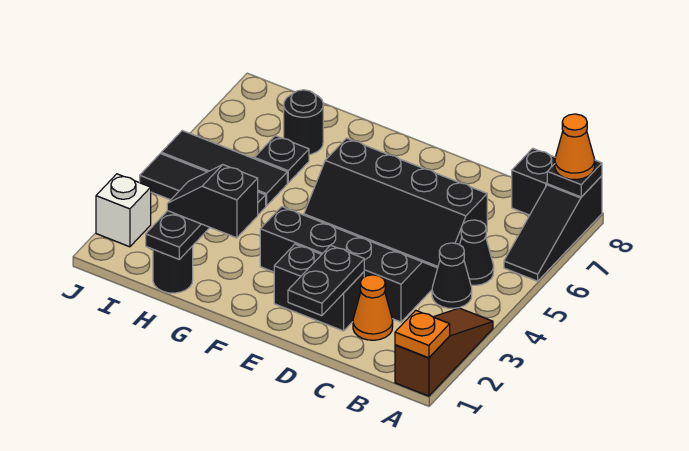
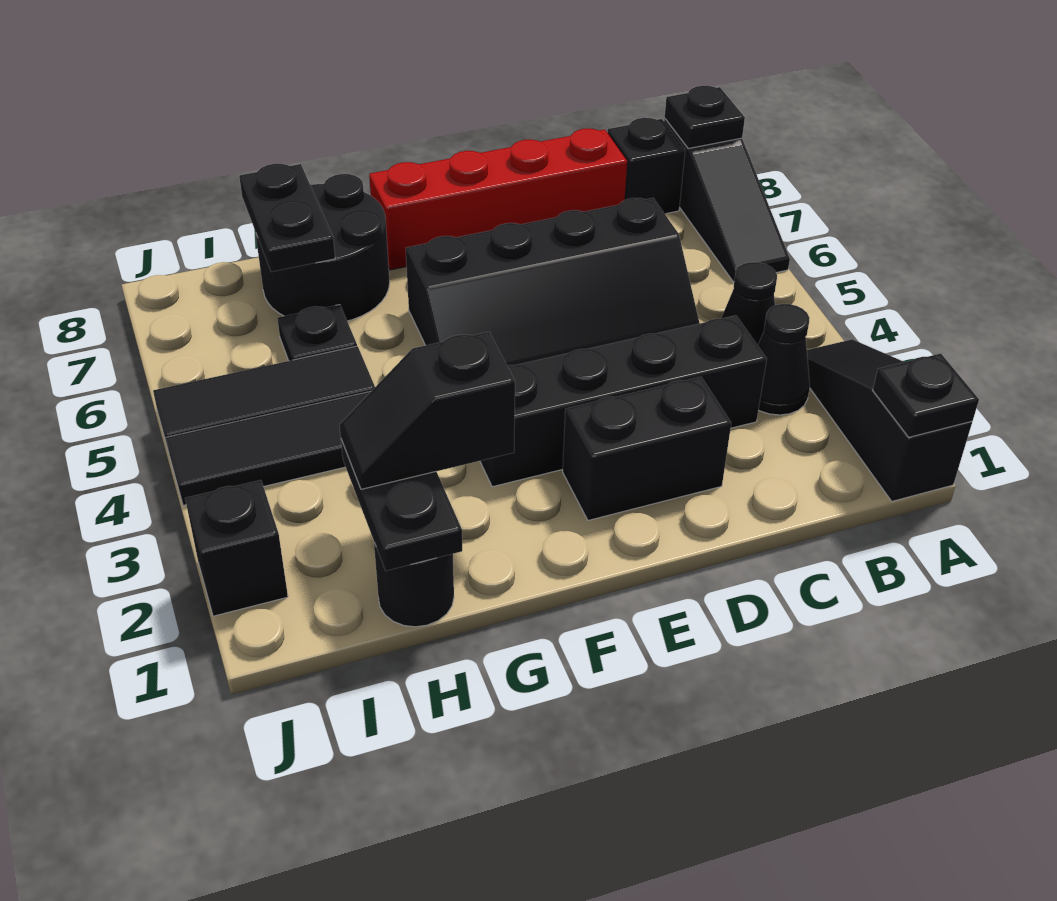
brown slope A1:A3 level 1 top 1 -> black slope A1:A3 level 1 top 1
orange plate A1 level 2 -> black plate A1 level 2
orange cone A8 level 3 -> none
black cone B5 level 1 -> black cone B3 level 1
orange cone C2 level 1 -> none
none -> red brick C8:F8 level 1
black plate D1:D2 level 2 -> black plate H7:H8 level 2
black round brick H7 level 1 -> black round brick G7:H8 level 1
white brick J2 level 1 -> black brick J2 level 1

